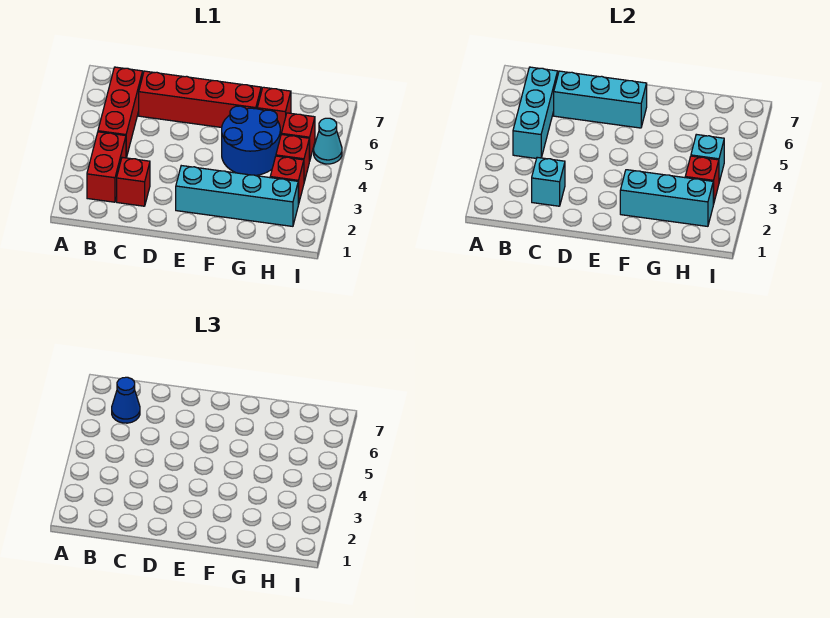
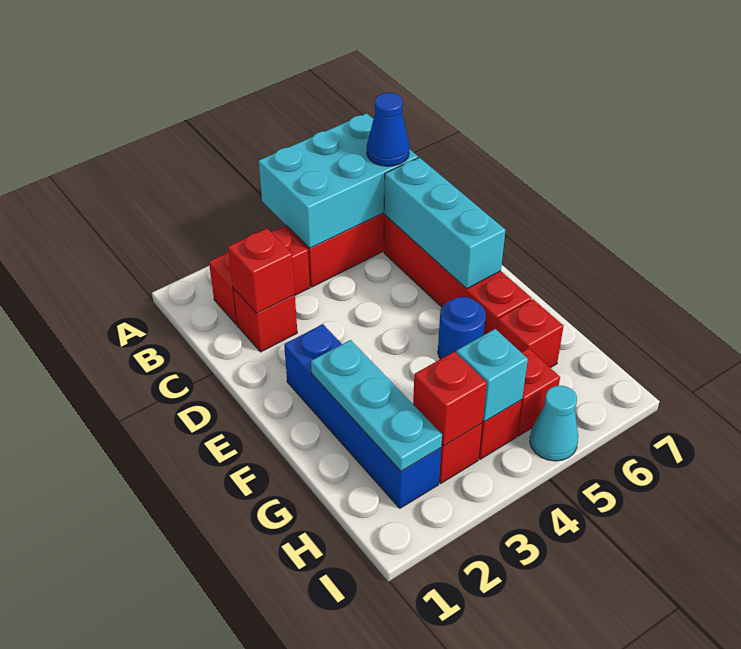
cyan brick B4:B6 level 2 -> cyan brick A4:B6 level 2
cyan brick C2 level 2 -> red brick C2 level 2
cyan brick E2:H2 level 1 -> blue brick E2:H2 level 1
cyan brick F2:H2 level 2 -> cyan plate F2:H2 level 2
blue round brick F4:G5 level 1 -> blue round brick F5 level 1

